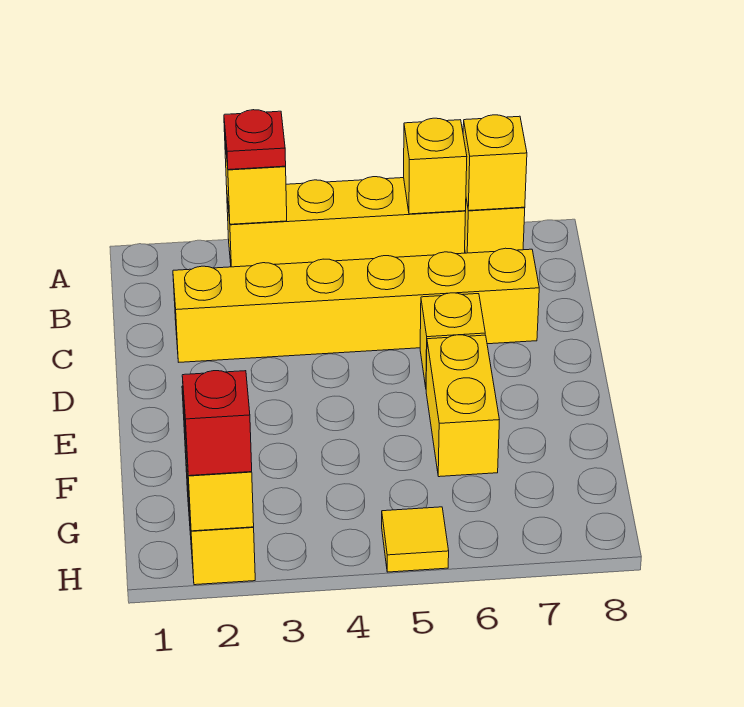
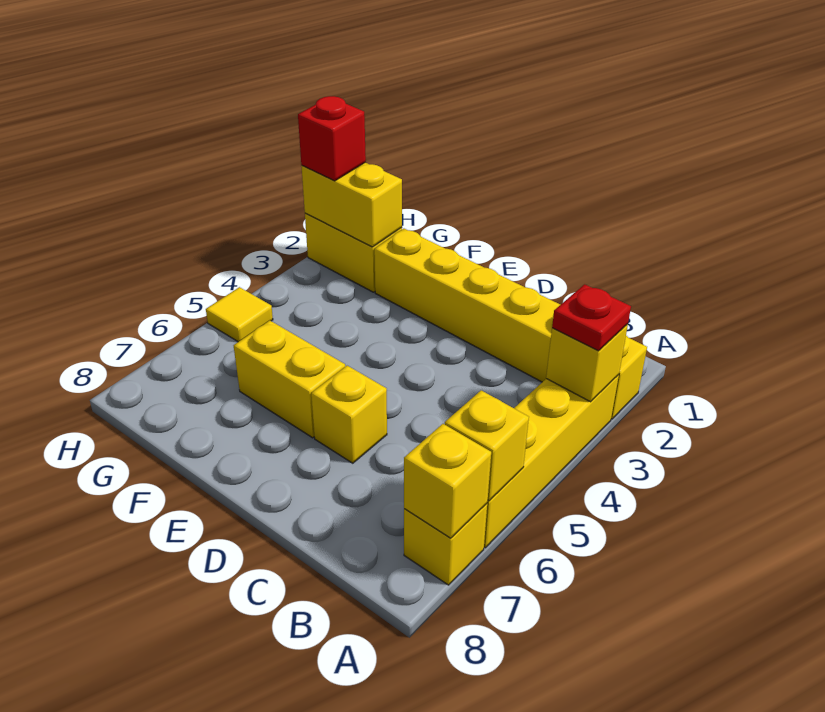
yellow brick C2:C7 level 1 -> yellow brick A2:F2 level 1

